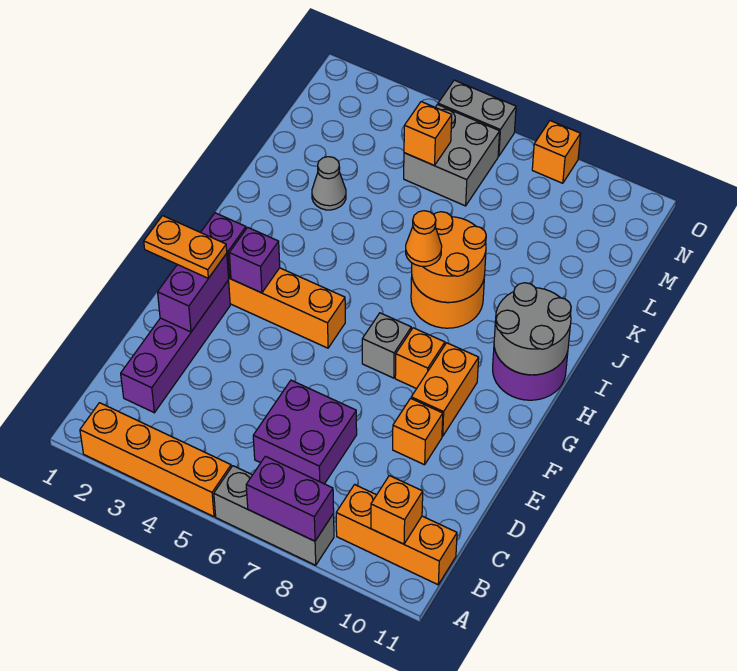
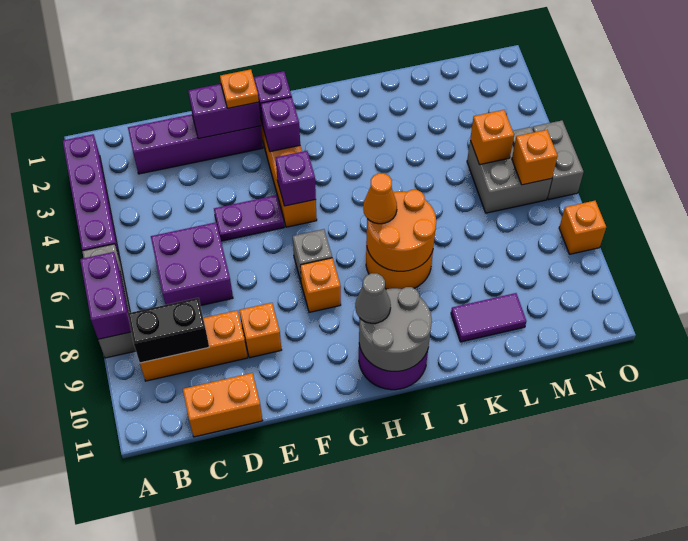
orange brick A2:A5 level 1 -> purple brick A2:A5 level 1
orange brick B9:B11 level 1 -> orange brick B9:D9 level 1
none -> black brick B9:C9 level 2
orange brick B10 level 2 -> orange brick N6 level 2
none -> purple plate E5:F5 level 1
orange plate F1:F2 level 3 -> orange plate F2 level 3
orange brick F9:G9 level 1 -> orange brick C11:D11 level 1
none -> purple brick G5 level 2
grey cone K3 level 1 -> grey cone H10 level 3
none -> purple tile K10:L10 level 1

